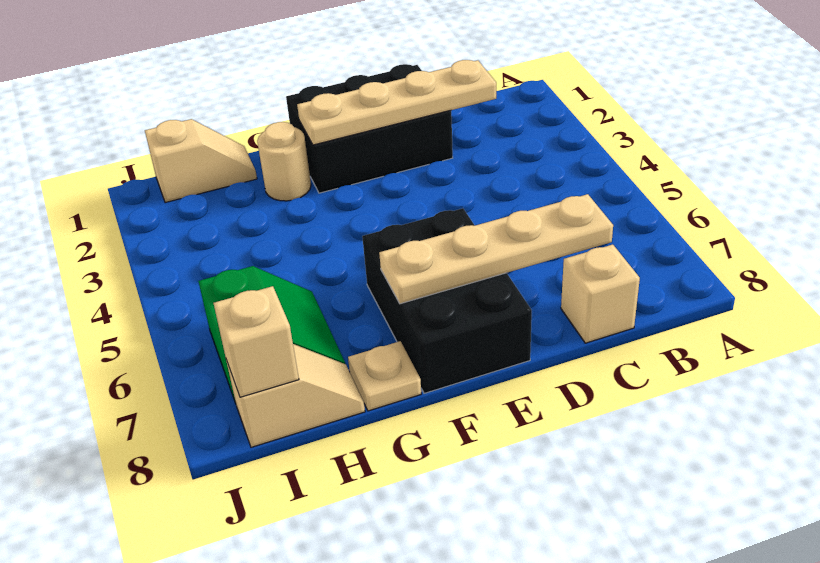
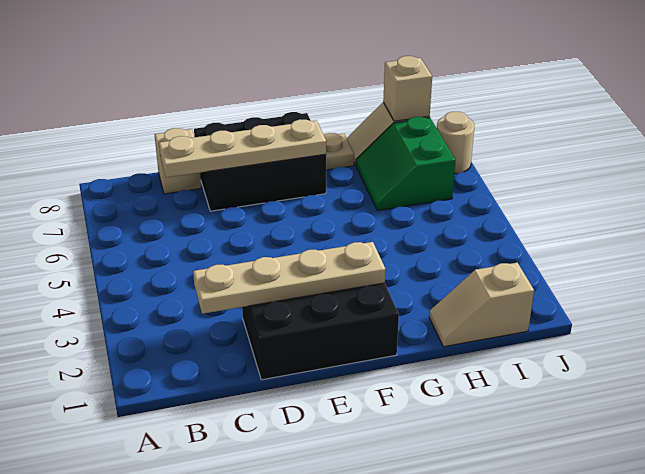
black brick E6:F8 level 1 -> black brick D7:F8 level 1
tan round brick G2 level 1 -> tan round brick J7 level 1

